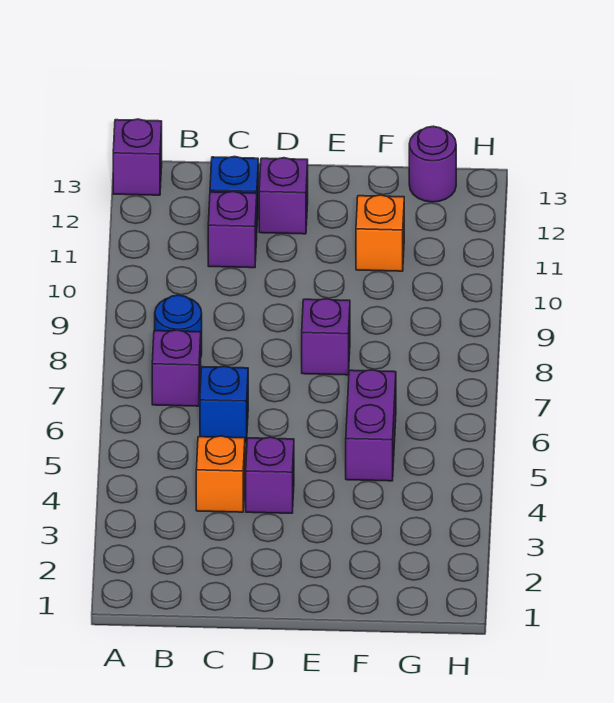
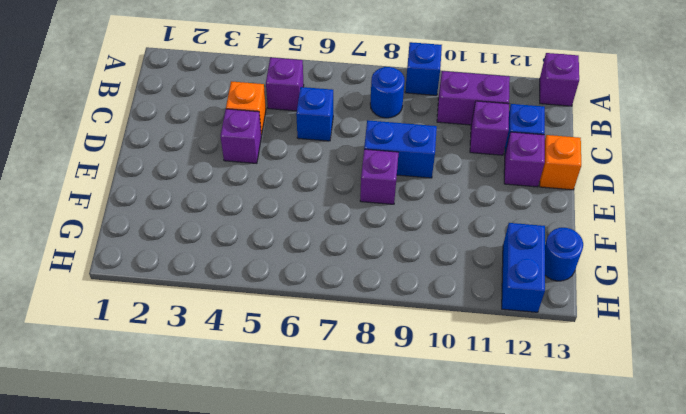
none -> blue brick A9 level 1
purple brick B7 level 1 -> purple brick B5 level 1
none -> blue brick D8:D9 level 1
purple brick F5:F6 level 1 -> purple brick B10:B11 level 1
orange brick F11 level 1 -> orange brick D13 level 1
none -> blue brick G12:H12 level 1
purple round brick G13 level 1 -> blue round brick G13 level 1

